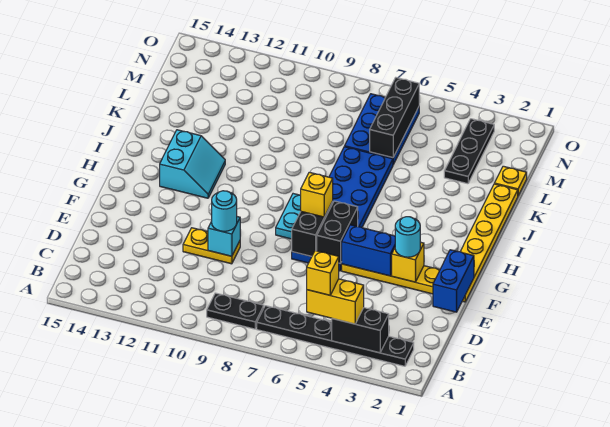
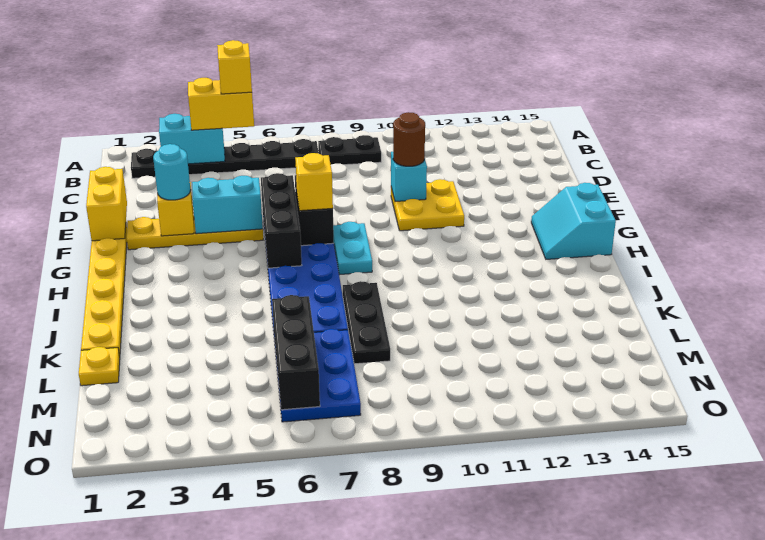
black brick B3:B4 level 2 -> cyan brick B3:B4 level 2
blue brick E1:F1 level 2 -> yellow brick E1:F1 level 2
yellow plate E10:E11 level 1 -> yellow plate E10:F11 level 1
cyan round brick E10 level 3 -> brown round brick E10 level 3
blue brick F4:F5 level 2 -> cyan brick F4:F5 level 2
black brick F6:G6 level 2 -> black brick F6:H6 level 2
cyan slope H12:I13 level 1 top 13 -> cyan slope G14:H15 level 1 top 15
black plate L3:N3 level 1 -> black plate J8:L8 level 1

